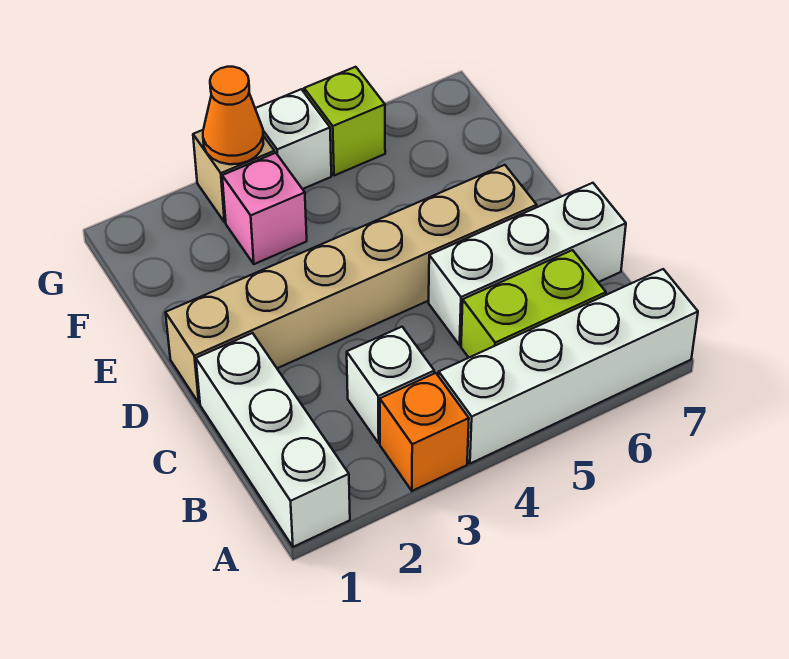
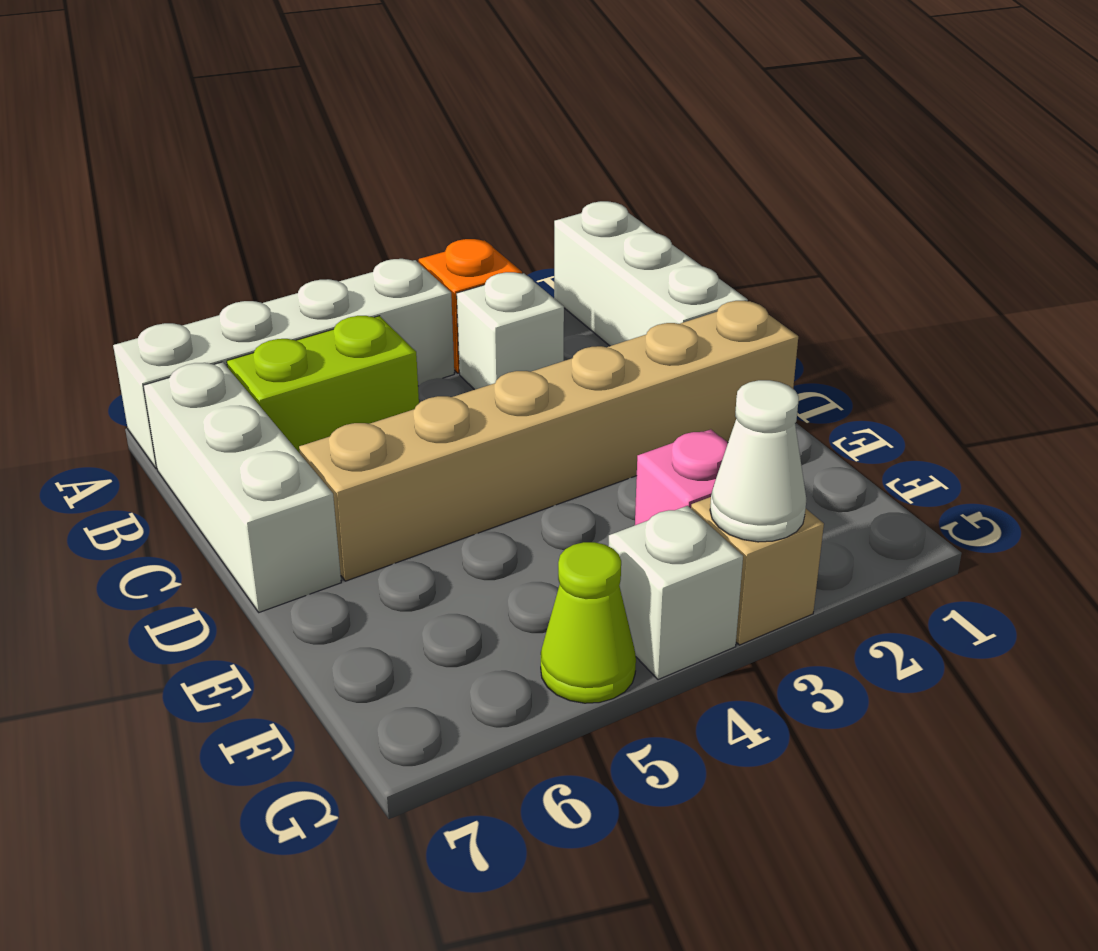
white brick C5:C7 level 1 -> white brick B7:D7 level 1
orange cone G3 level 2 -> white cone G3 level 2
lime brick G5 level 1 -> lime cone G5 level 1

